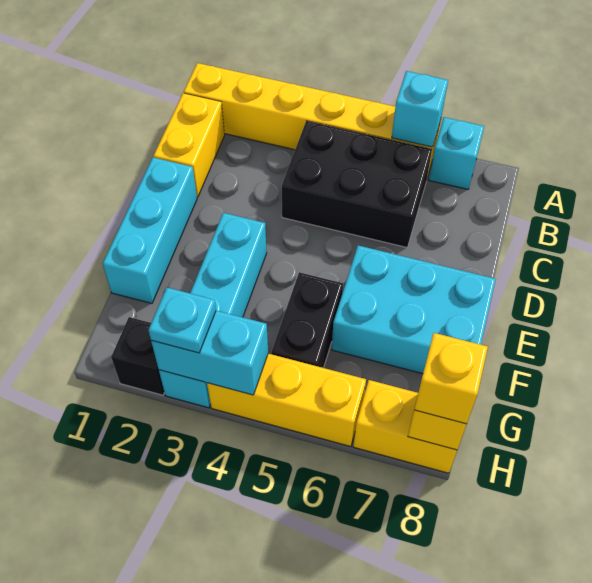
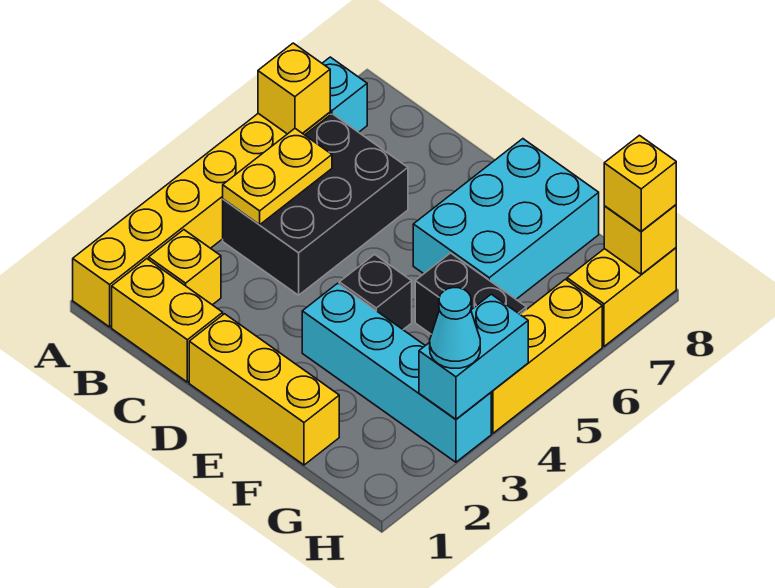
cyan brick A6 level 2 -> yellow brick A6 level 2
none -> yellow brick B2 level 1
none -> yellow plate B4:B5 level 2
cyan brick D1:F1 level 1 -> yellow brick D1:F1 level 1
black brick H2 level 1 -> black brick E4 level 1
cyan plate H3 level 3 -> cyan cone H3 level 3

